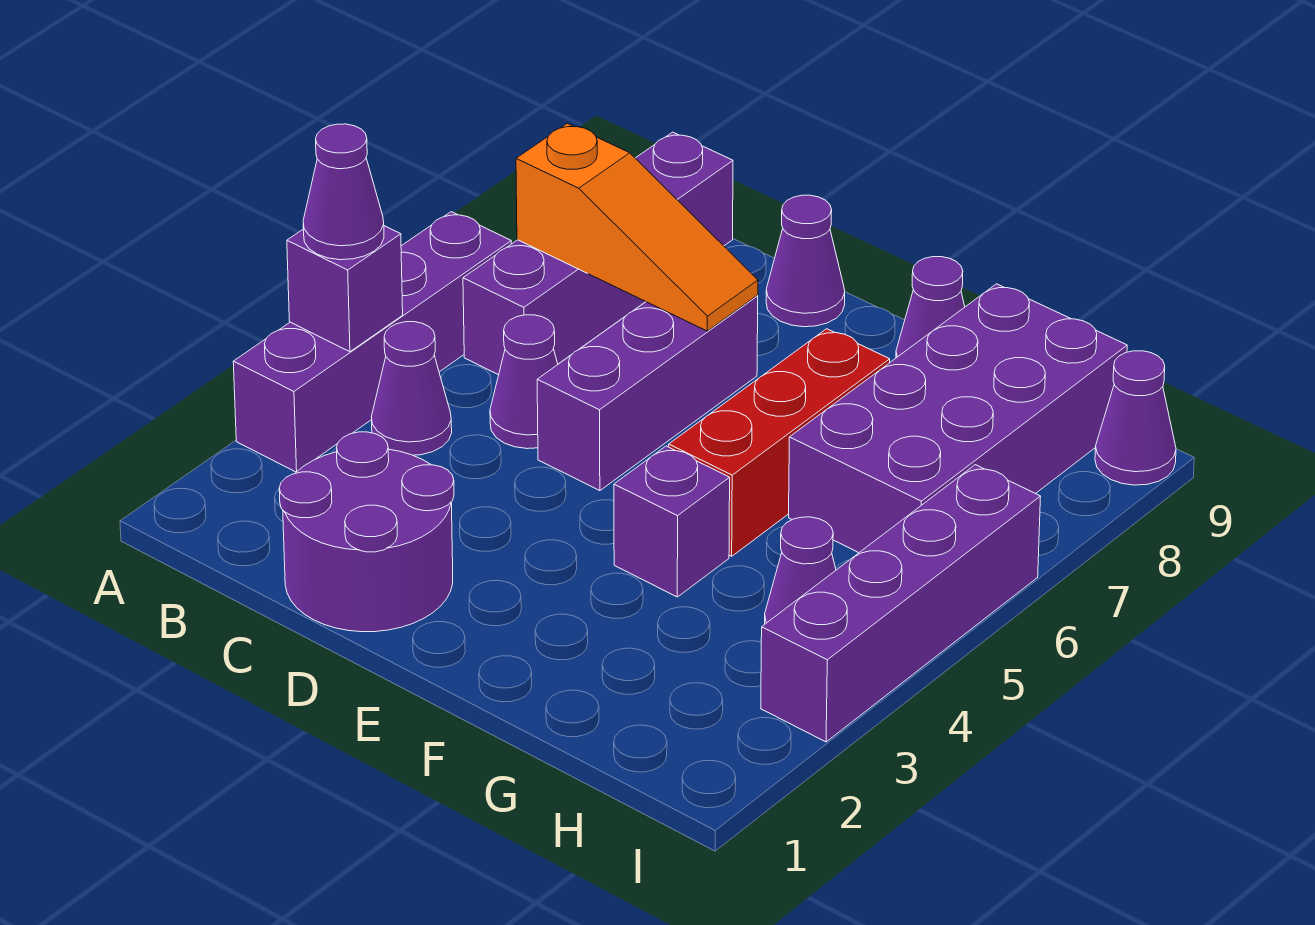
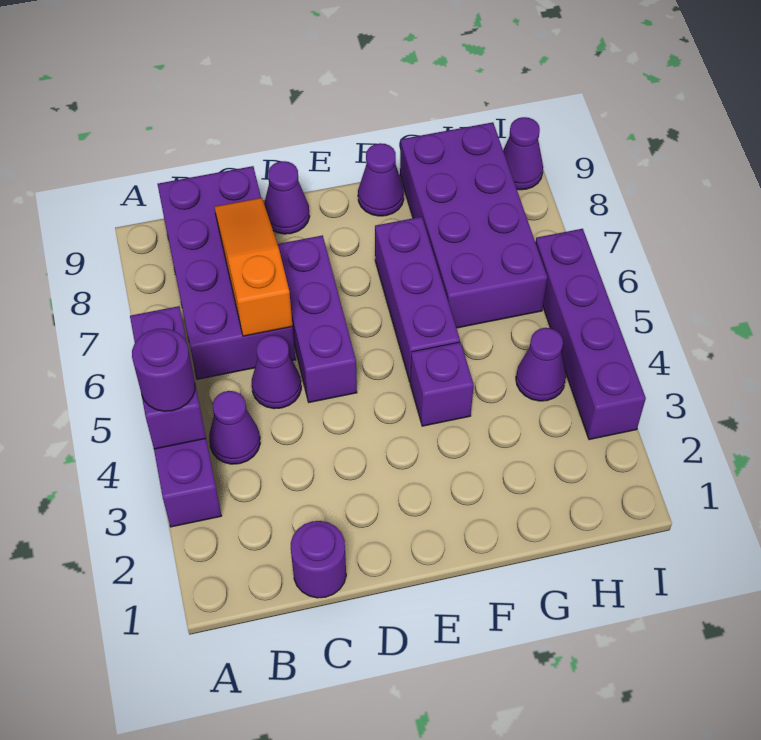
purple cone A4 level 3 -> purple round brick A4 level 3
purple brick B6:B9 level 1 -> purple brick B6:C9 level 1
orange slope B7:D7 level 2 top B -> orange slope C6:C8 level 2 top 6
purple round brick C1:D2 level 1 -> purple round brick C1 level 1
red brick F5:F7 level 1 -> purple brick F5:F7 level 1

